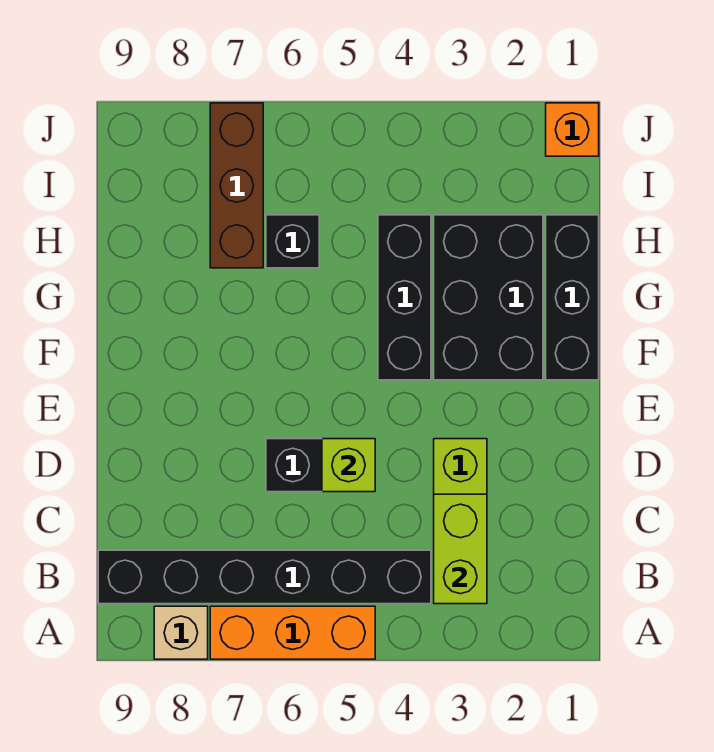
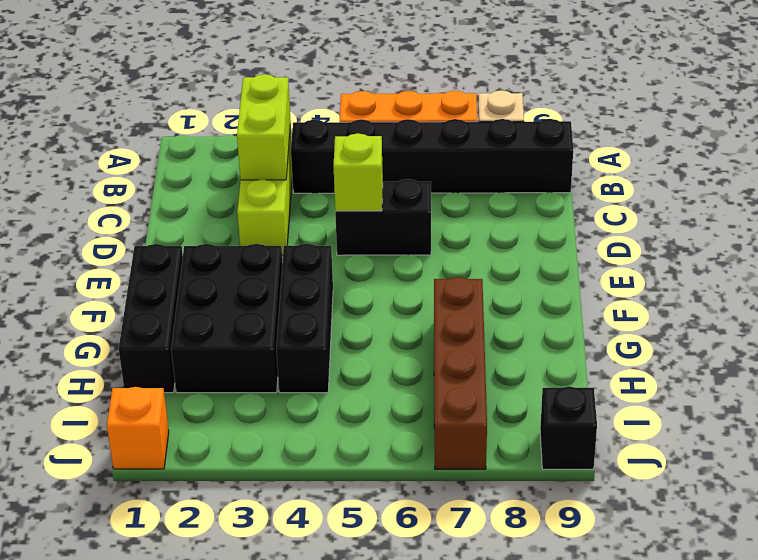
black brick H6 level 1 -> black brick J9 level 1
brown brick H7:J7 level 1 -> brown brick G7:J7 level 1

